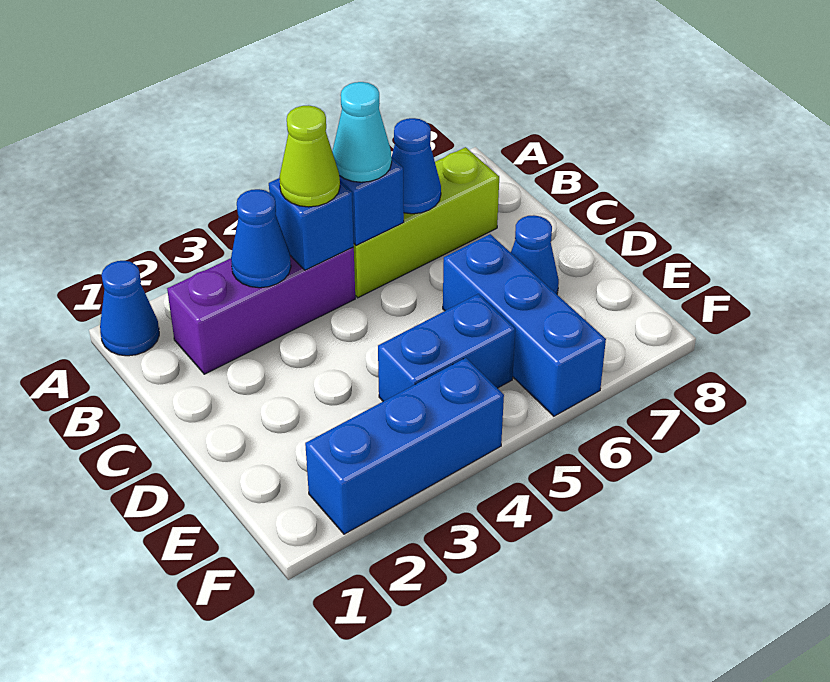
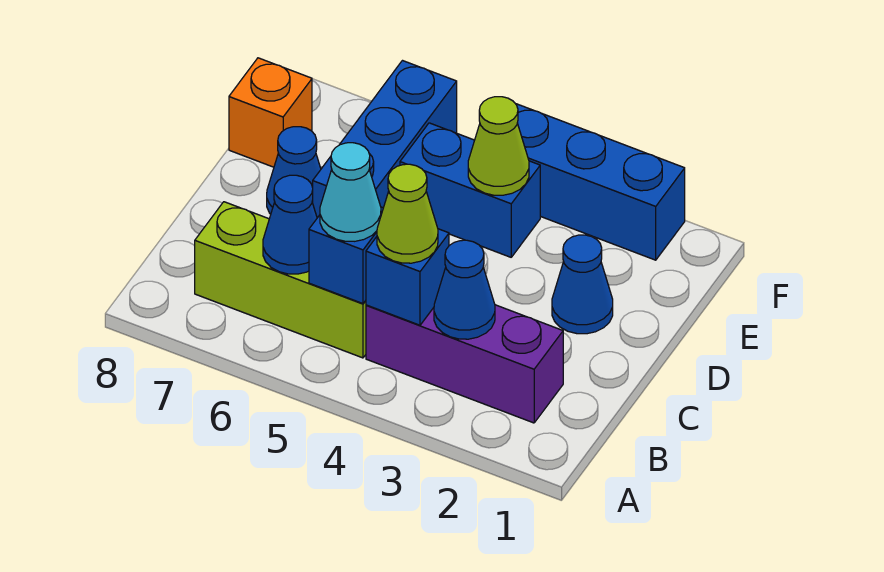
blue cone A1 level 1 -> blue cone D2 level 1
none -> lime cone E4 level 2
none -> orange brick E8 level 1

